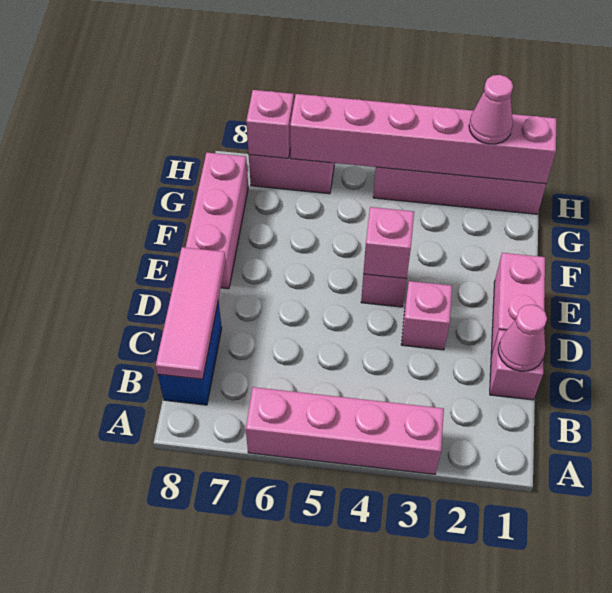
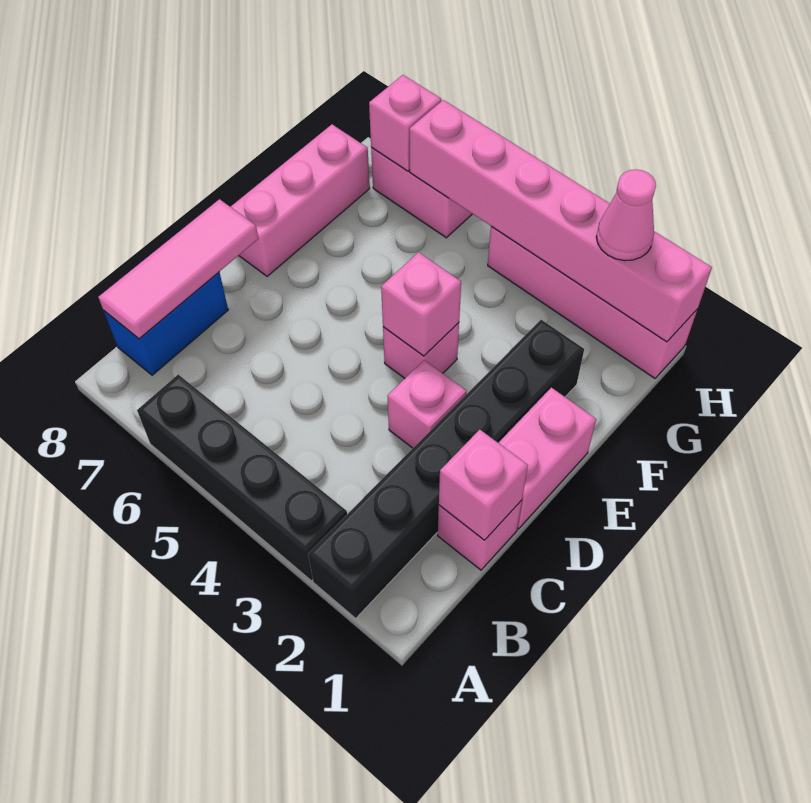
none -> black brick A2:F2 level 1
pink brick A3:A6 level 1 -> black brick A3:A6 level 1
pink cone C1 level 2 -> pink brick C1 level 2

